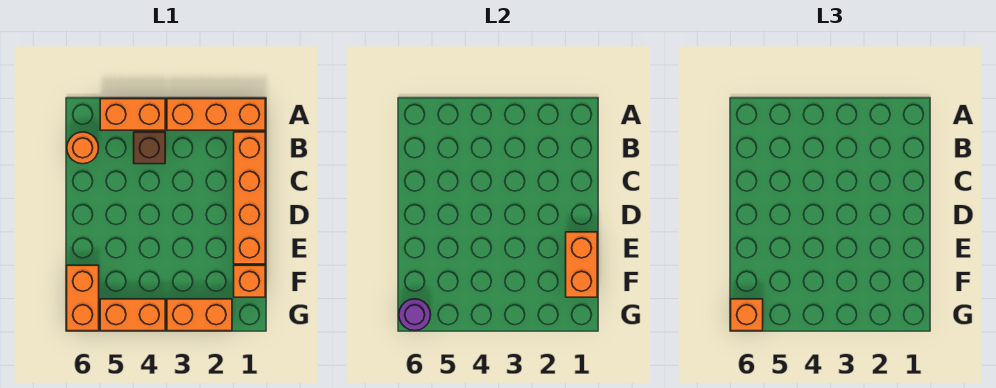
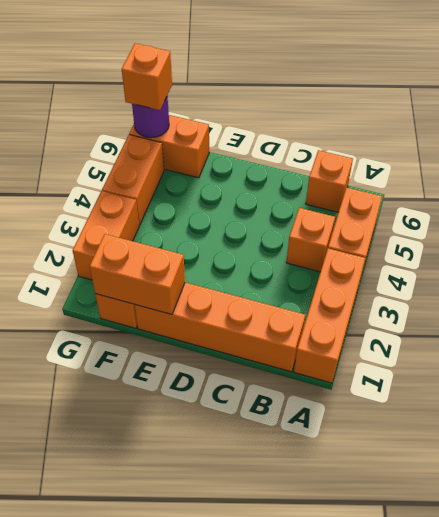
brown brick B4 level 1 -> orange brick B4 level 1
orange round brick B6 level 1 -> orange brick B6 level 1

